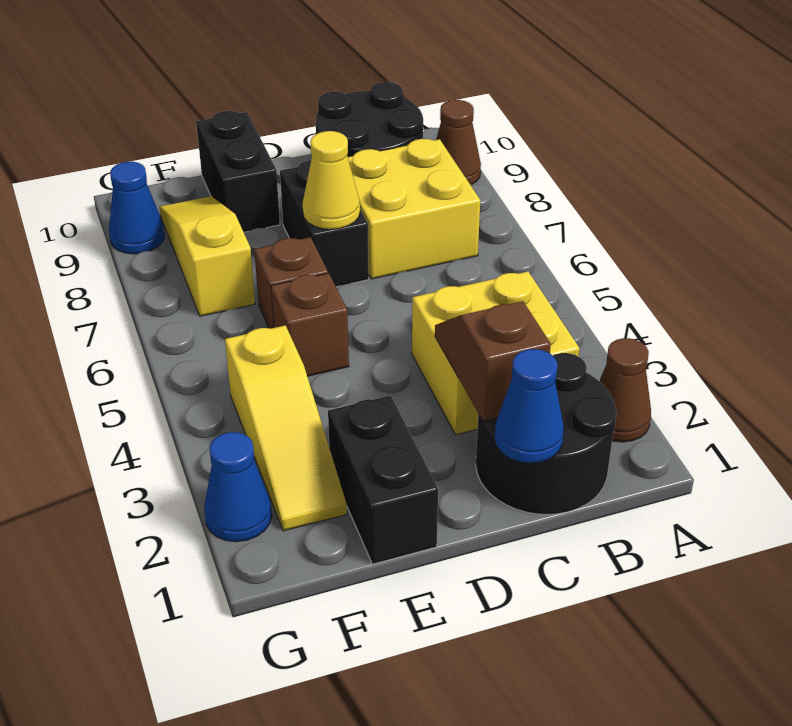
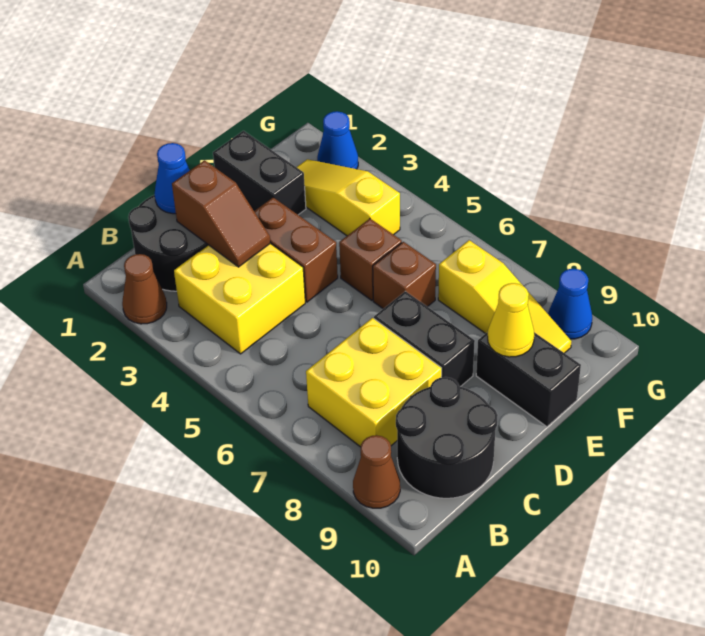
none -> brown brick D3:D4 level 1
yellow cone D7 level 2 -> yellow cone E9 level 2

